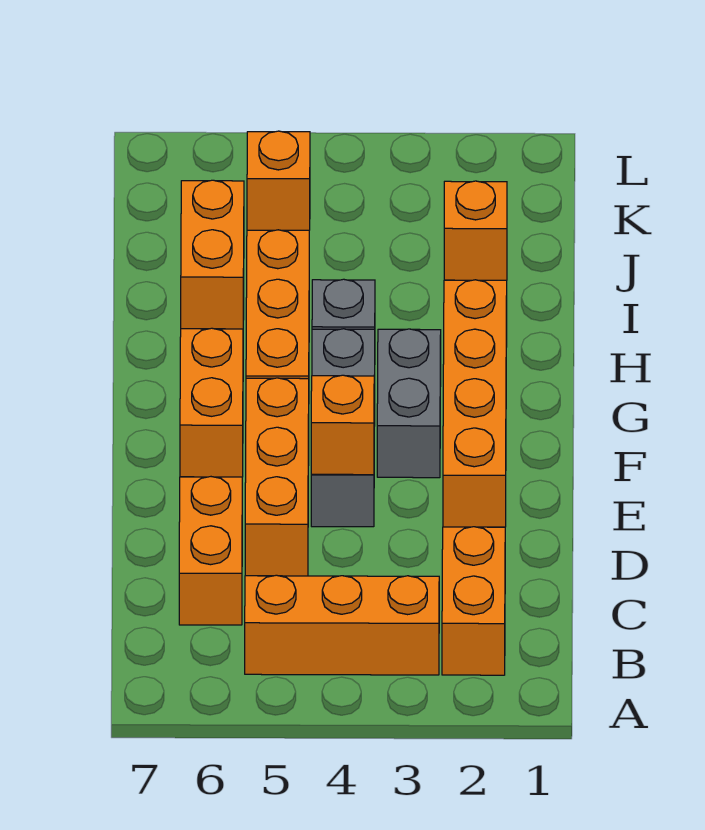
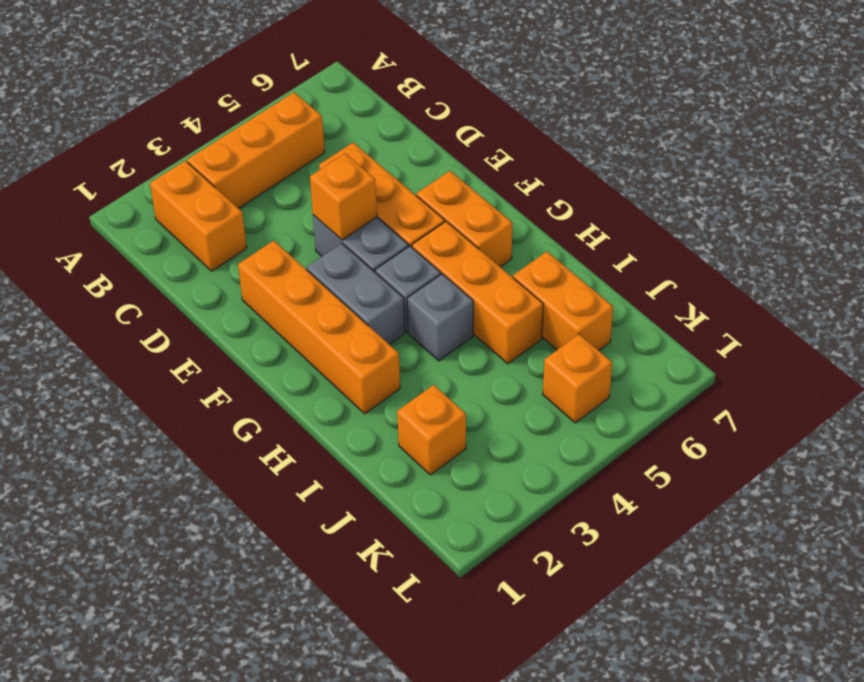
orange brick C6:D6 level 1 -> none

